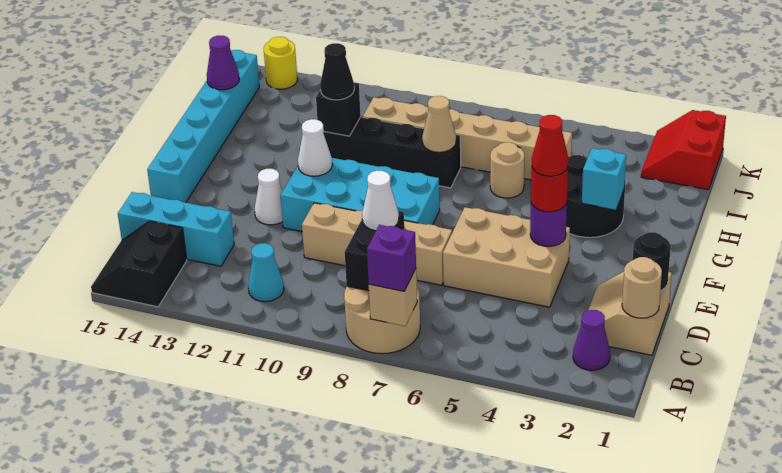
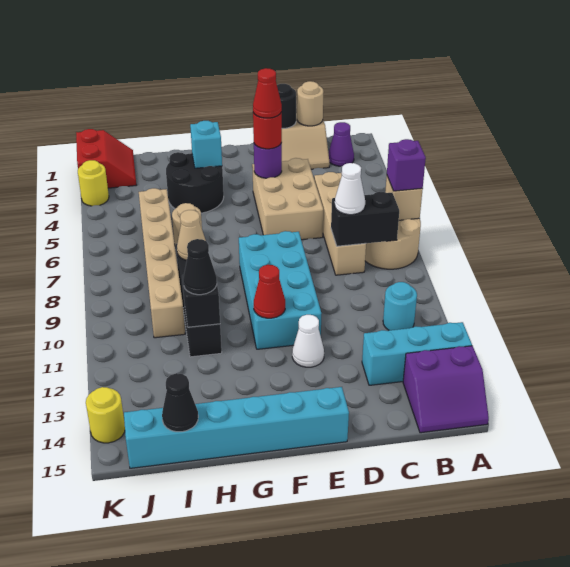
black slope A14:B15 level 1 top 14 -> purple slope A14:B15 level 1 top 14
cyan cone B11 level 1 -> cyan round brick B11 level 1
cyan brick C13:C15 level 1 -> cyan brick A13:C13 level 1
tan brick D7:D10 level 1 -> tan brick C5:C8 level 1
white cone F11 level 2 -> red cone F11 level 2
purple cone I15 level 2 -> black cone I15 level 2
red slope J1:K2 level 1 top 1 -> red slope J1:K2 level 1 top K
none -> yellow round brick K3 level 1

